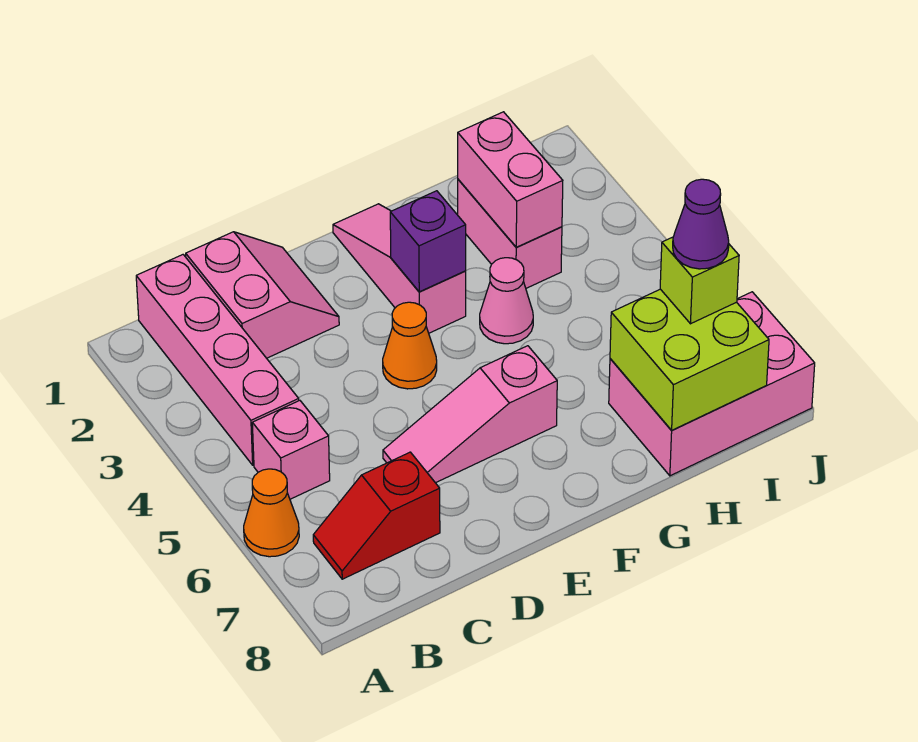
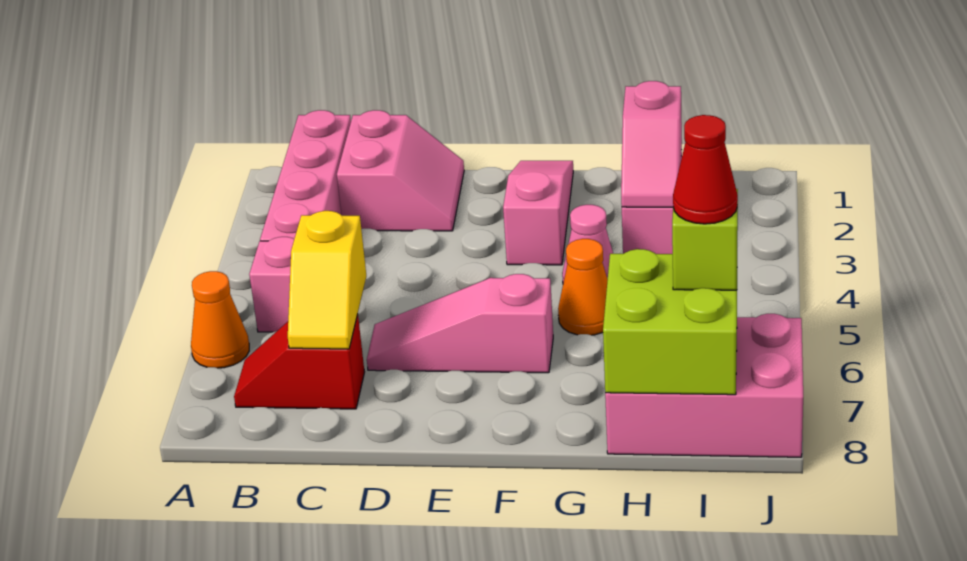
none -> yellow slope C6:C7 level 2 top 6
orange cone E4 level 1 -> orange cone G5 level 1
purple brick F3 level 2 -> none
pink brick H2:H3 level 2 -> pink slope H2:H3 level 2 top 2
purple cone I7 level 4 -> red cone I7 level 4

